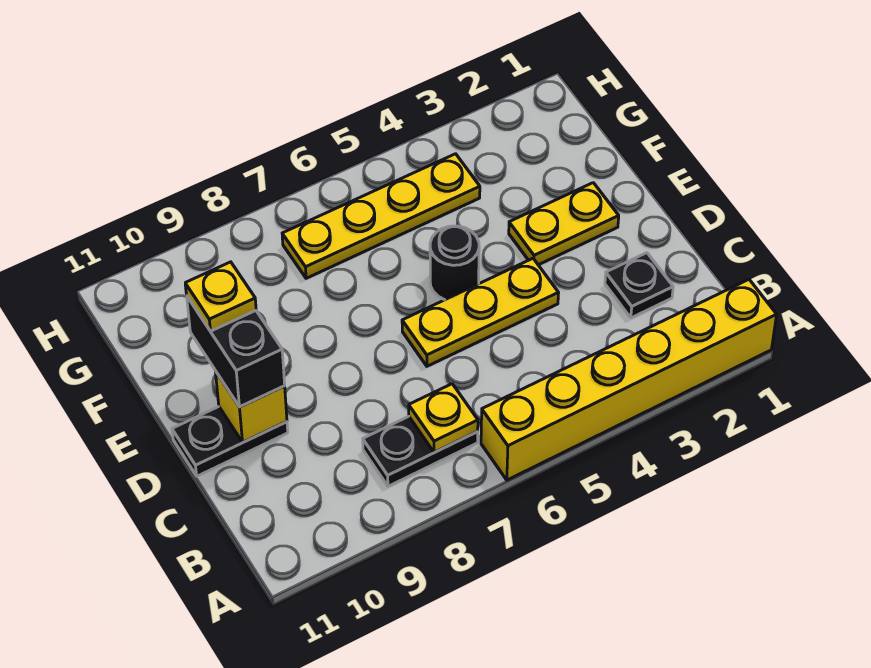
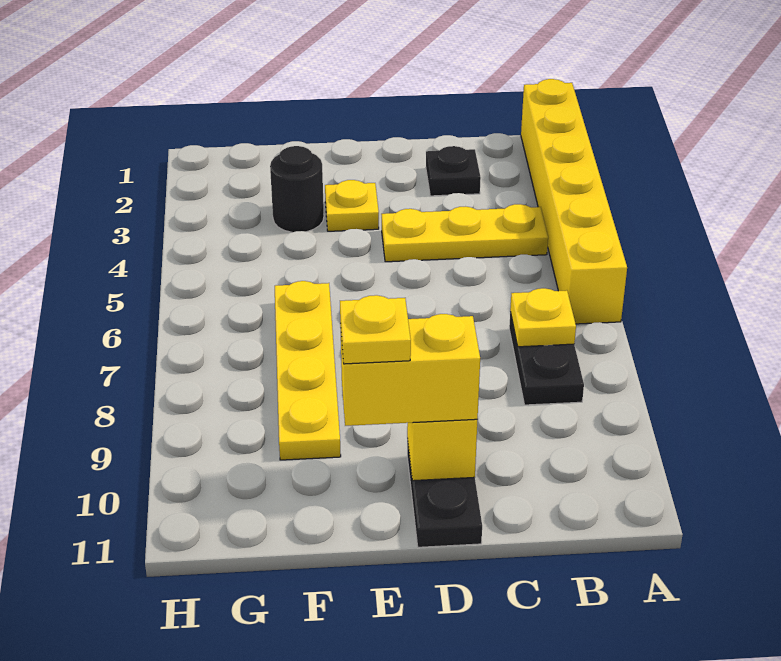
yellow plate D4:D6 level 1 -> yellow plate B4:D4 level 1
black brick D10:E10 level 3 -> yellow brick D10:E10 level 3
yellow plate E2:E3 level 1 -> yellow plate E3 level 1
black round brick E5 level 1 -> black round brick F3 level 1
yellow plate G4:G7 level 1 -> yellow plate F6:F9 level 1

